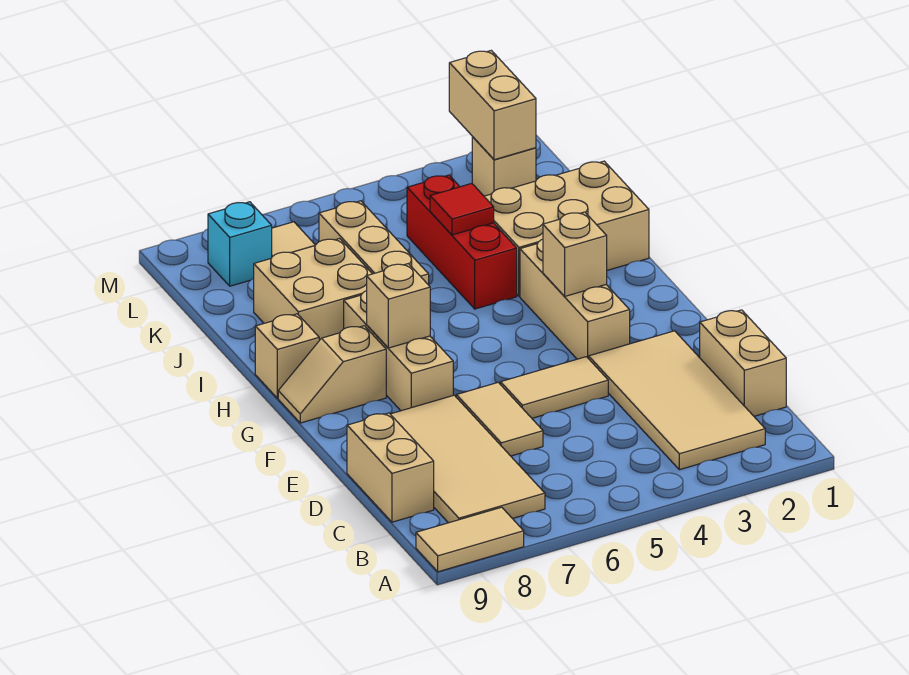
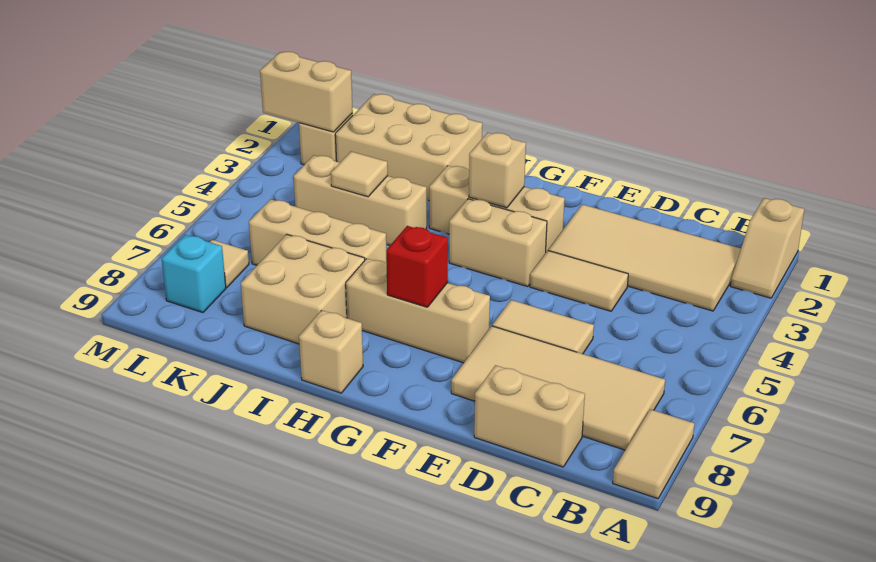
tan brick C1:D1 level 1 -> tan brick F4:G4 level 1
tan tile E4:E5 level 1 -> tan tile D4:E4 level 1
tan brick G7 level 2 -> red brick G7 level 2
tan slope G8:G9 level 1 top 8 -> tan slope A1:A2 level 1 top 1
tan brick I1:J3 level 1 -> tan brick I1:K2 level 1
red brick I4:K4 level 1 -> tan brick I4:K4 level 1
red tile J4 level 2 -> tan tile J4 level 2

